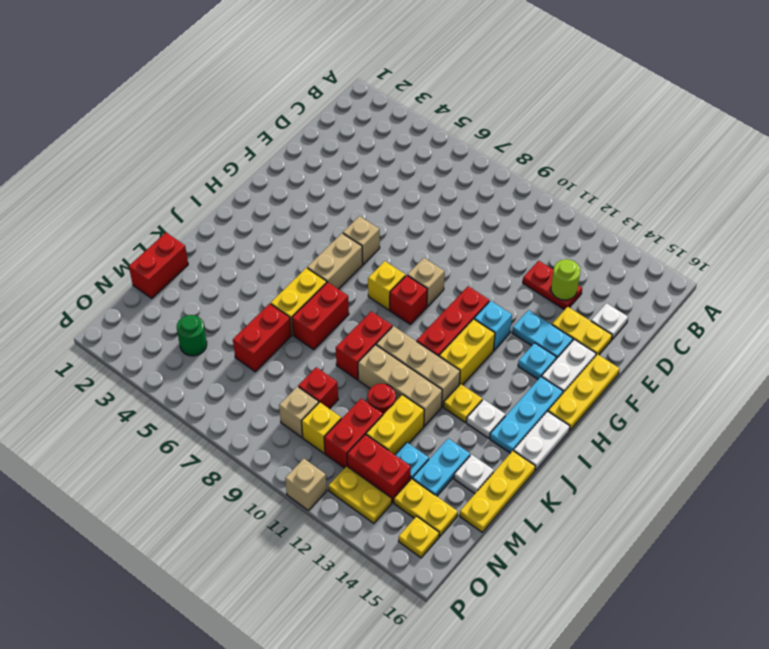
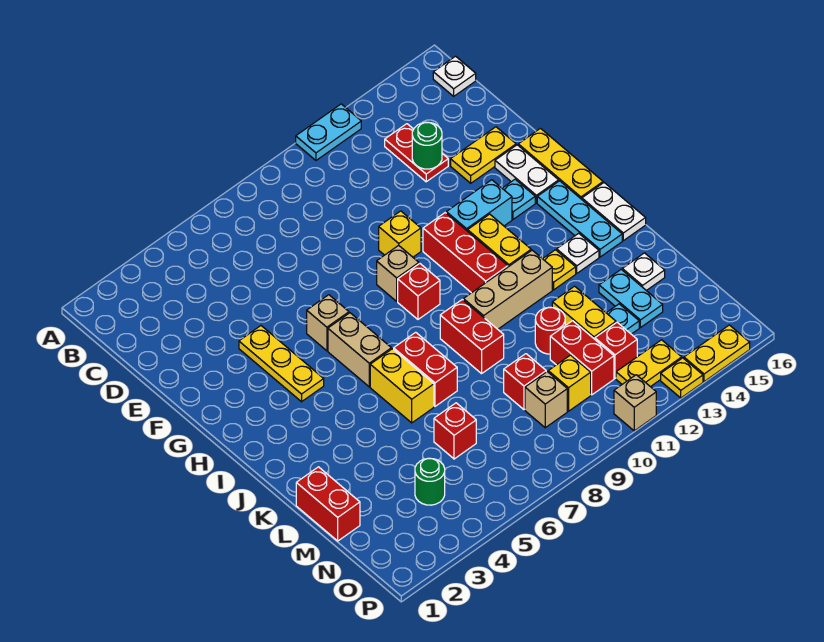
red plate D12:D13 level 1 -> red plate C13:D13 level 1
lime round brick D13 level 2 -> green round brick D13 level 2
white plate D15 level 1 -> white plate B16 level 1
cyan plate F13:F14 level 1 -> cyan plate A11:A12 level 1
cyan brick G12 level 1 -> cyan brick G12:G13 level 1
yellow brick H8 level 1 -> yellow brick F10 level 1
tan brick K10:K12 level 1 -> none
yellow plate K16:M16 level 1 -> yellow plate F4:H4 level 1
red brick L6:M6 level 1 -> red brick M6 level 1
red brick N12:N13 level 1 -> red brick N12 level 1
yellow plate N14:N15 level 1 -> yellow plate P14:P15 level 1
yellow plate O15 level 1 -> yellow plate P13 level 1

